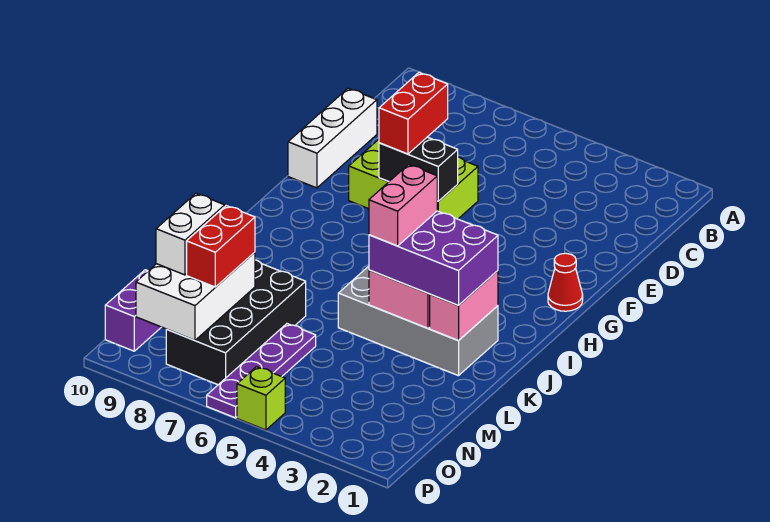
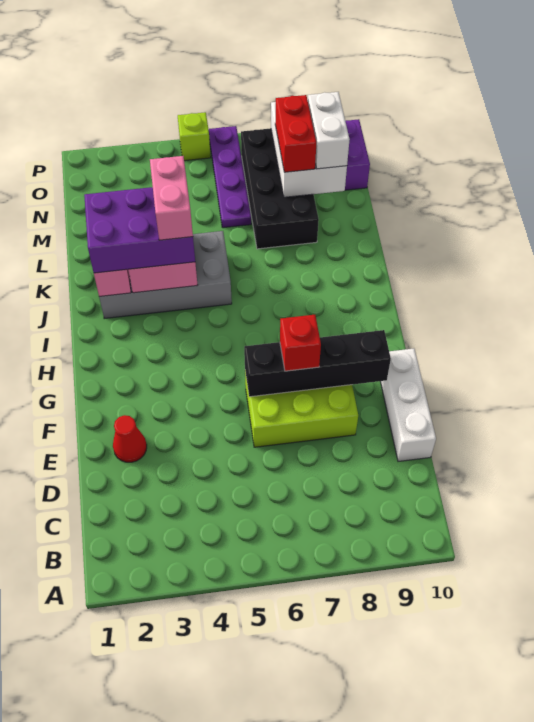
red brick E7:F7 level 3 -> red brick F7 level 3
black brick F6:F7 level 2 -> black brick F6:F9 level 2
red cone G1 level 1 -> red cone E2 level 1

